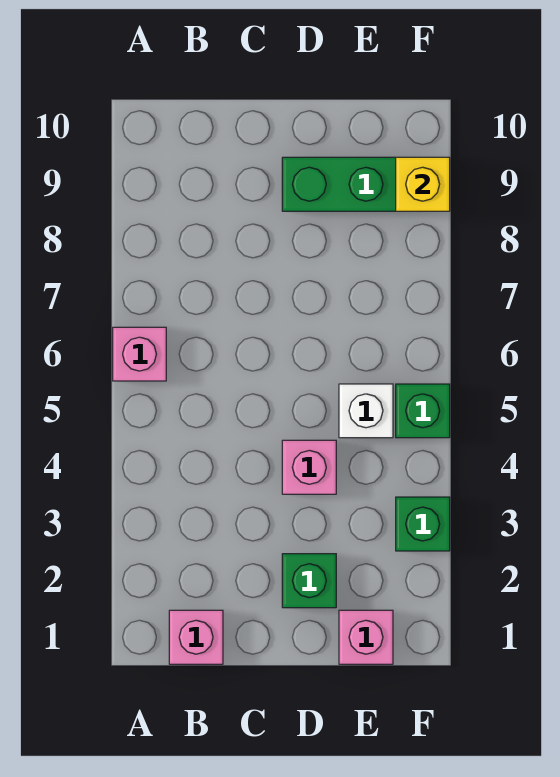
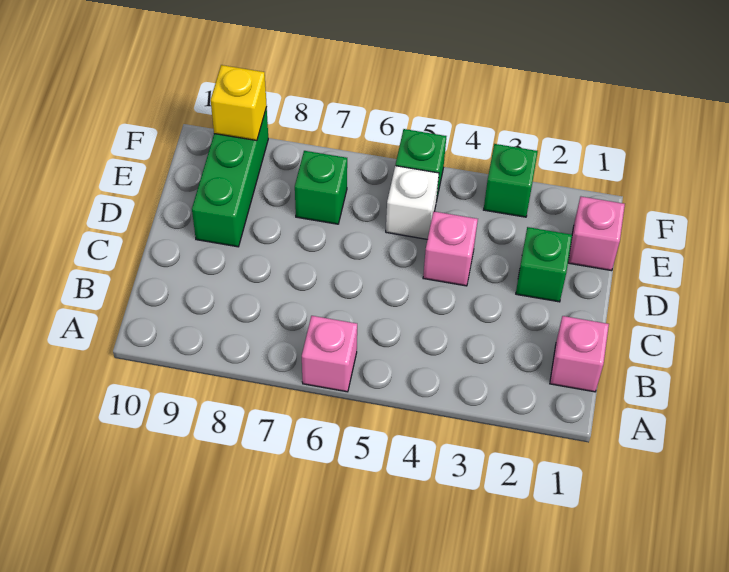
none -> green brick E7 level 1

